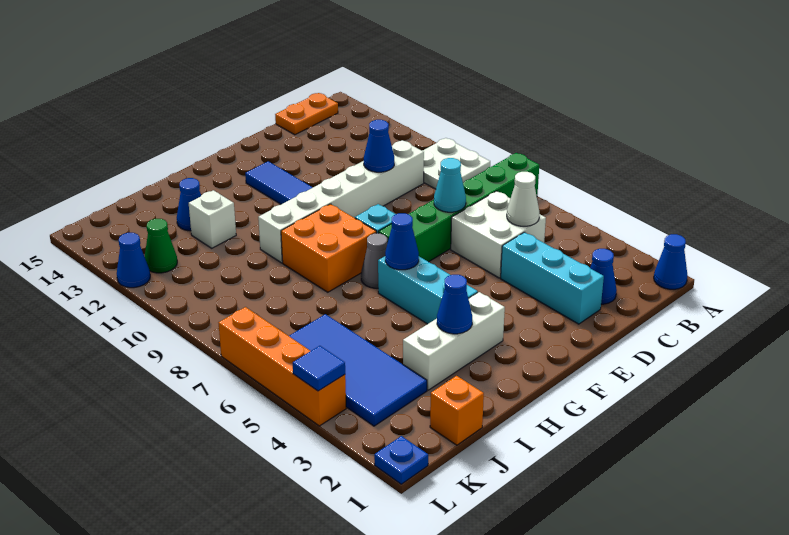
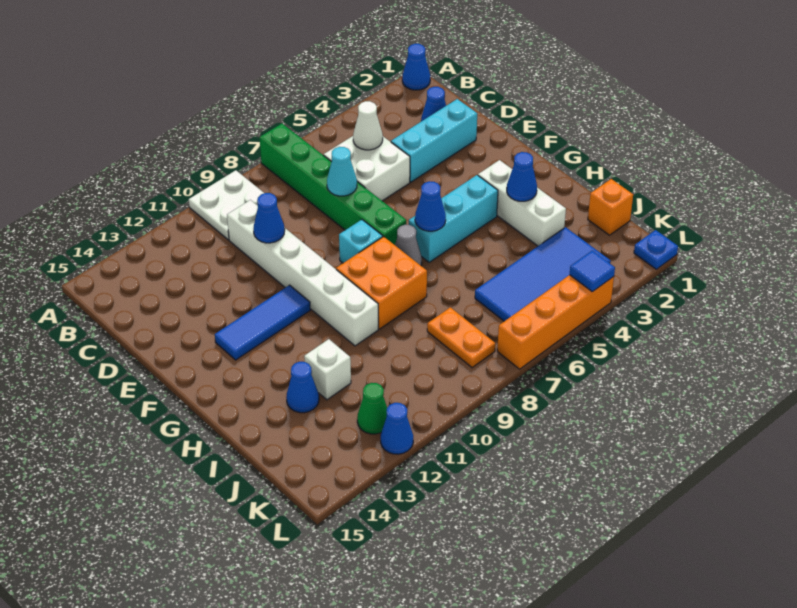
orange plate B15:C15 level 1 -> orange plate J8:K8 level 1

